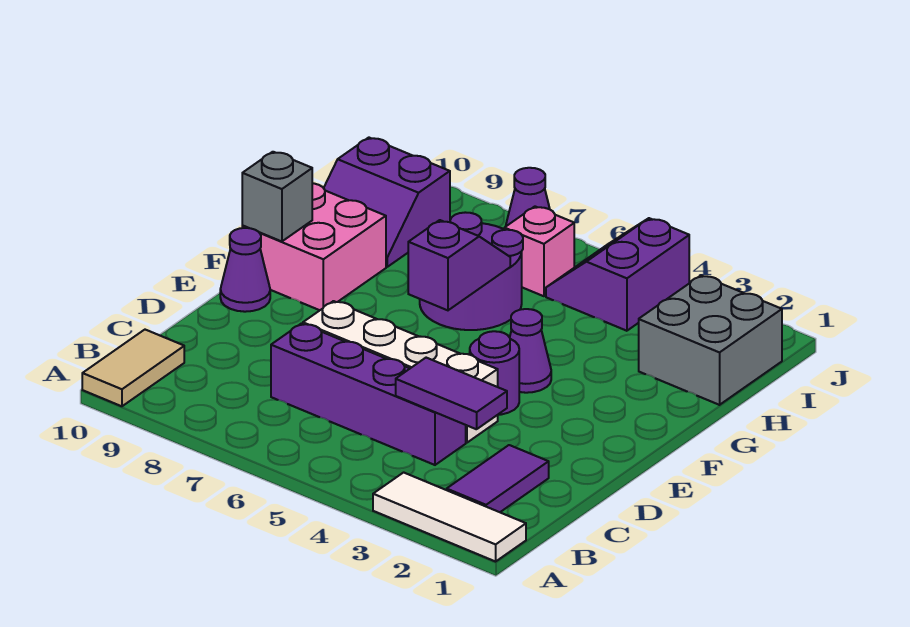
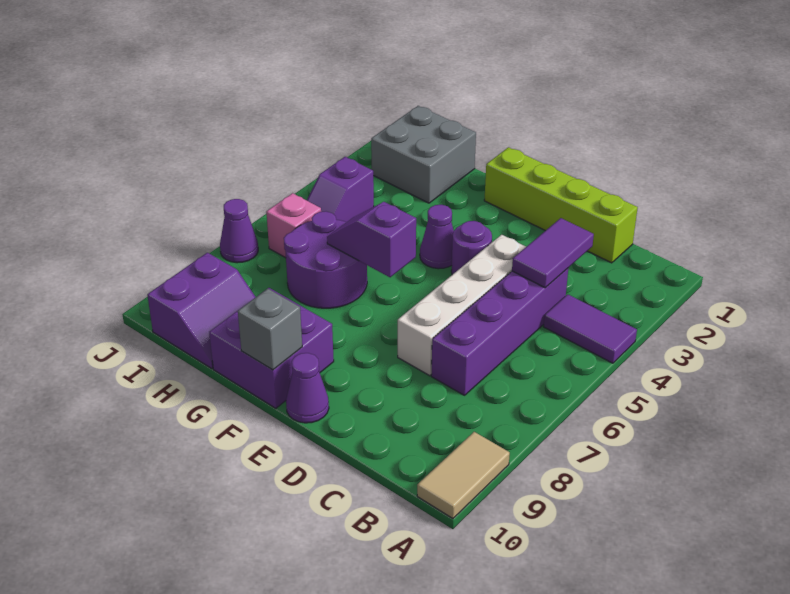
white tile A1:A3 level 1 -> none
tan tile A10:B10 level 1 -> tan tile A9:A10 level 1
purple tile B2:C2 level 1 -> purple tile A4:B4 level 1
none -> lime brick C1:F1 level 1
pink brick F9:G10 level 1 -> purple brick F9:G10 level 1
purple slope I4:J5 level 1 top 4 -> purple slope I4:I5 level 1 top 4

